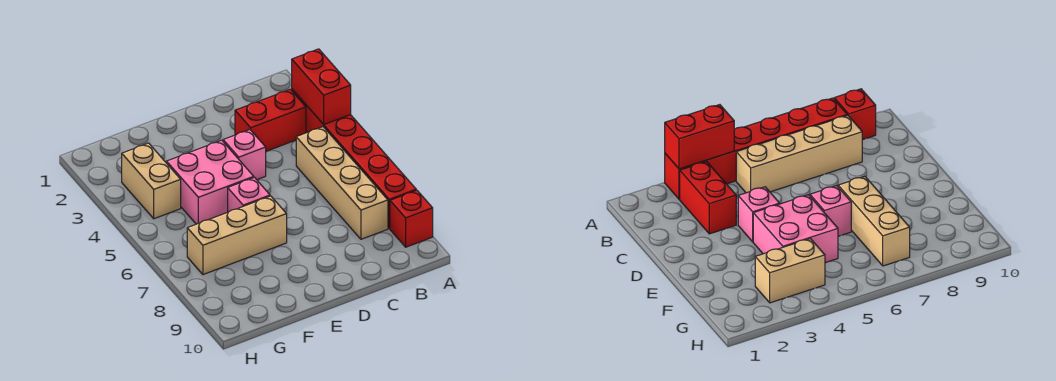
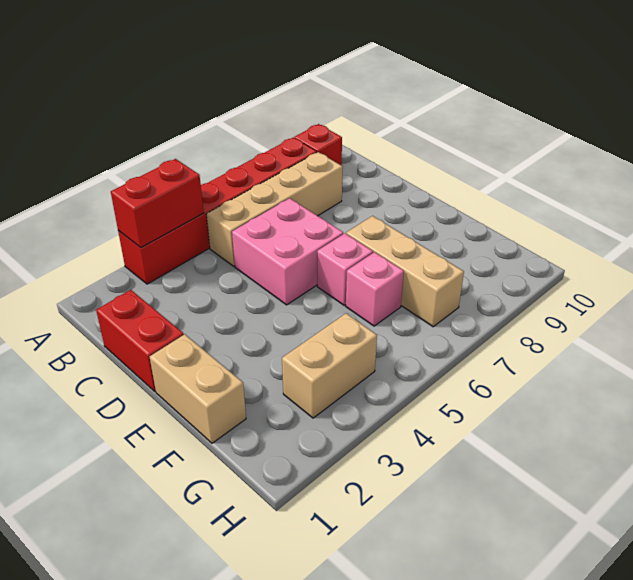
red brick B3:C3 level 1 -> red brick C1:D1 level 1
pink brick D4 level 1 -> pink brick F6 level 1
none -> tan brick E1:F1 level 1
pink brick E4:F5 level 1 -> pink brick C5:D6 level 1

